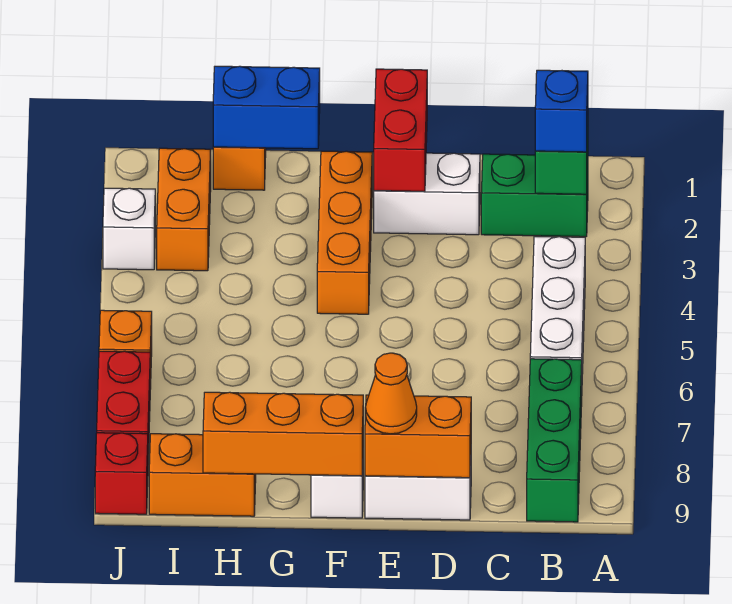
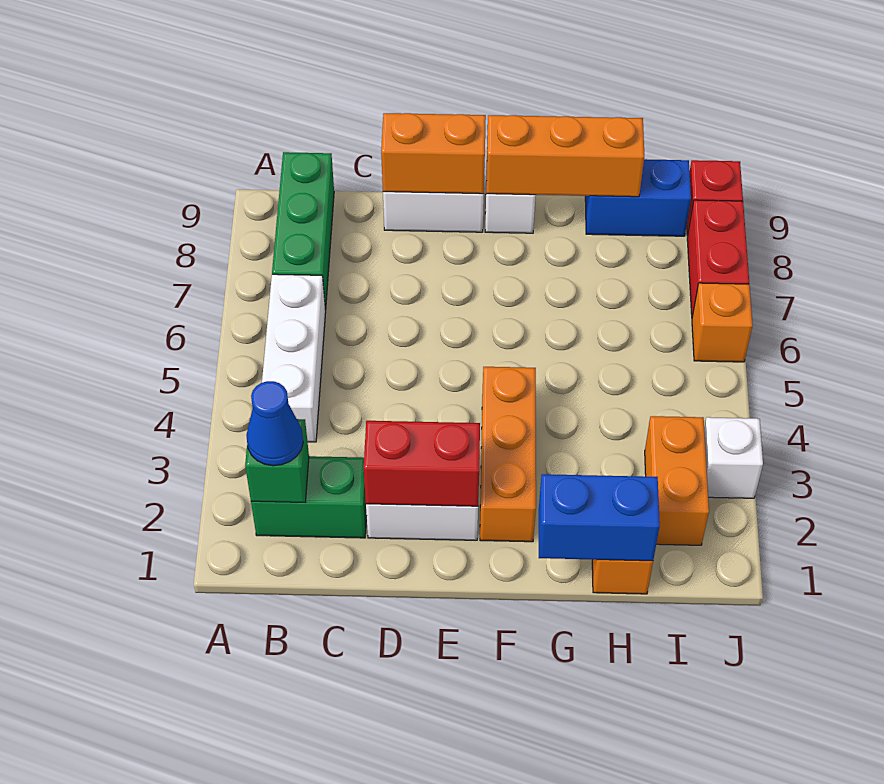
blue brick B2 level 3 -> blue cone B2 level 3
red brick E1:E2 level 2 -> red brick D2:E2 level 2
orange cone E9 level 3 -> none
orange brick H9:I9 level 1 -> blue brick H9:I9 level 1

